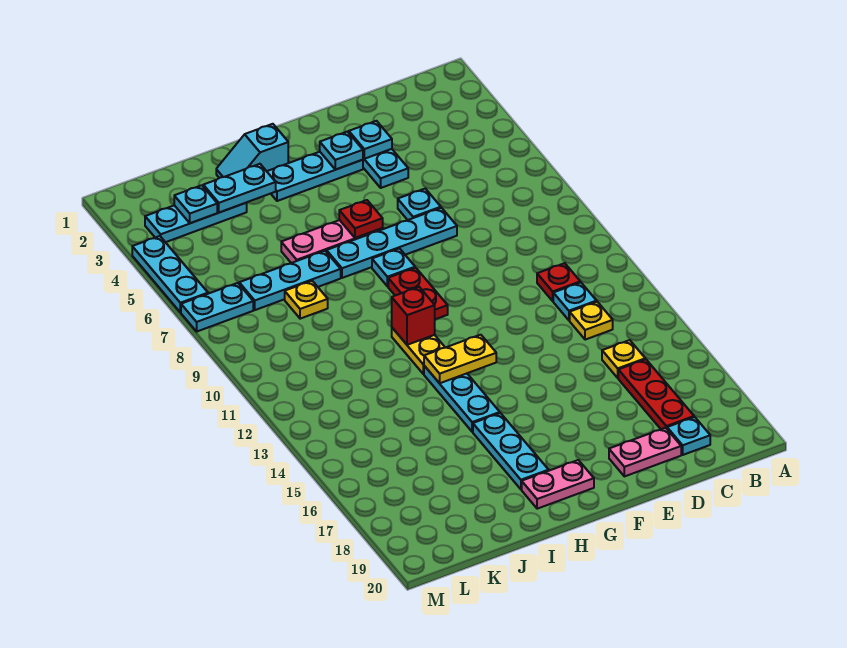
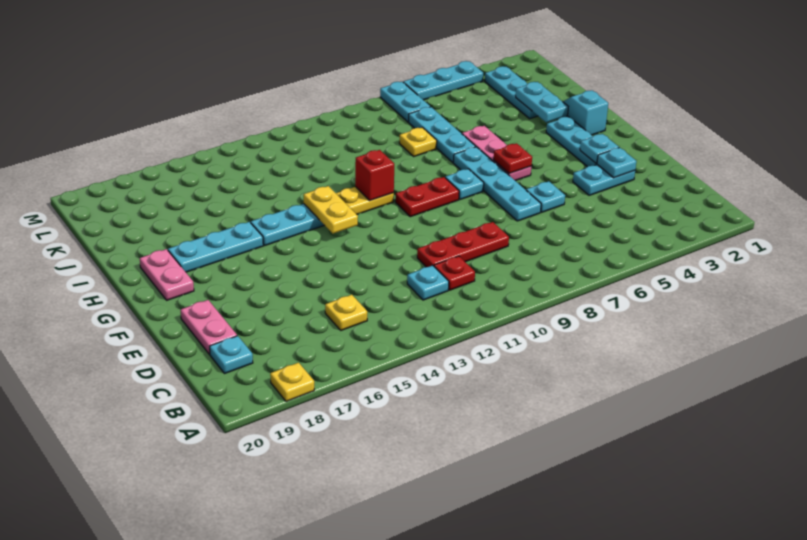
yellow plate C13 level 1 -> yellow plate A18 level 1
red plate C16:C18 level 1 -> red plate D9:D11 level 1
cyan plate K3 level 2 -> none

